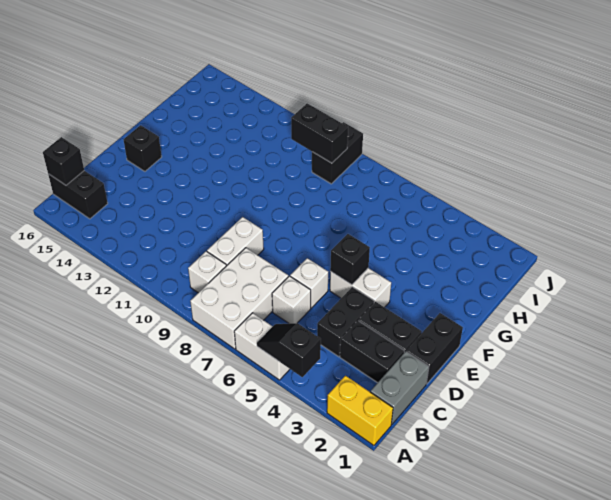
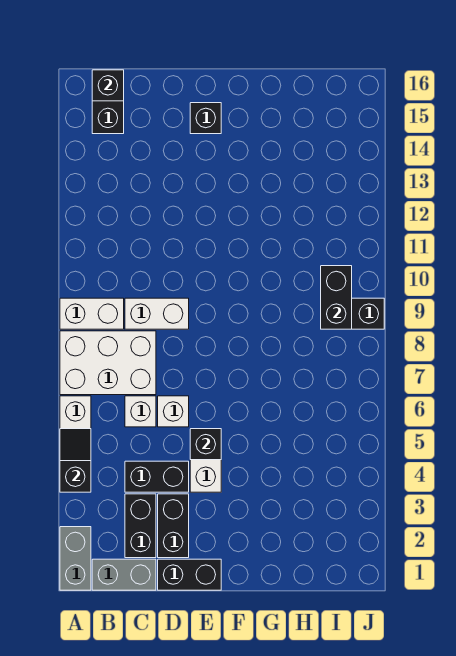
yellow brick A1:A2 level 1 -> grey brick A1:A2 level 1
white brick B9 level 1 -> white brick A9:B9 level 1

